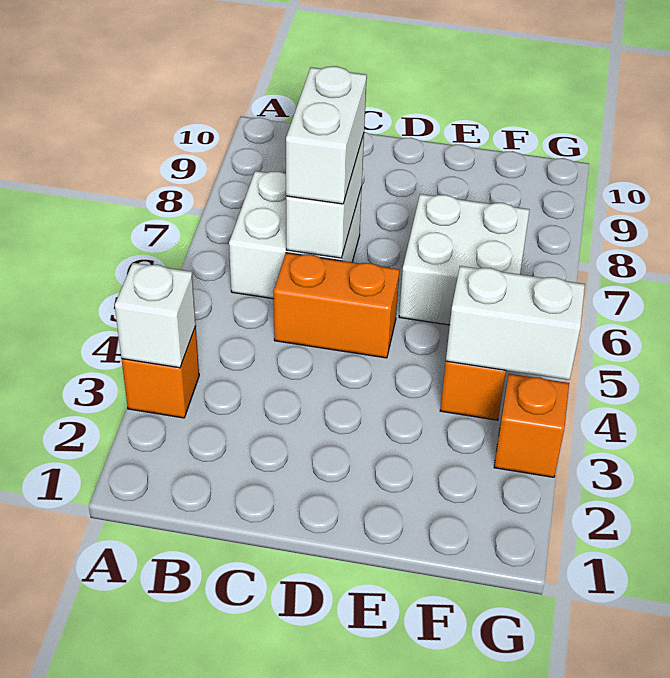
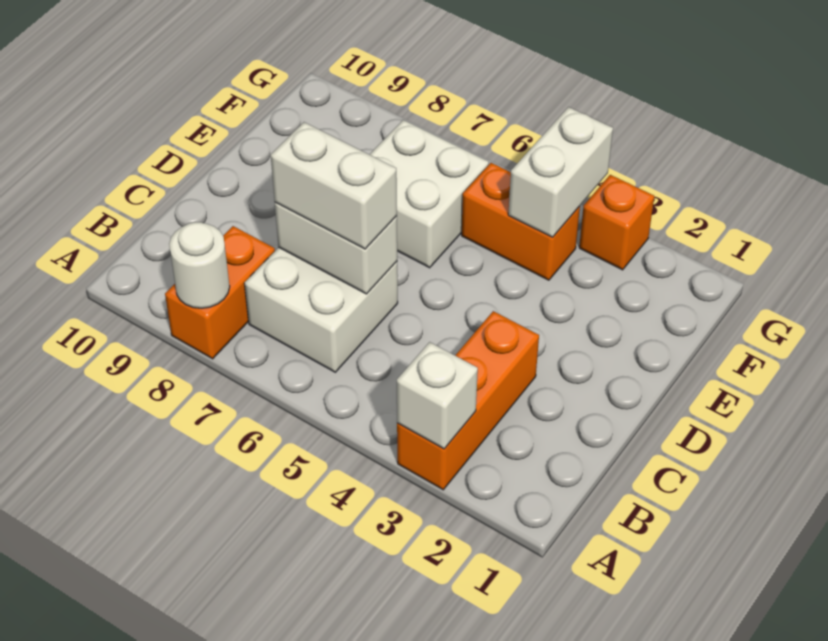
orange brick A3 level 1 -> orange brick A3:C3 level 1
none -> white round brick A8 level 2
orange brick C5:D5 level 1 -> orange brick A8:B8 level 1

